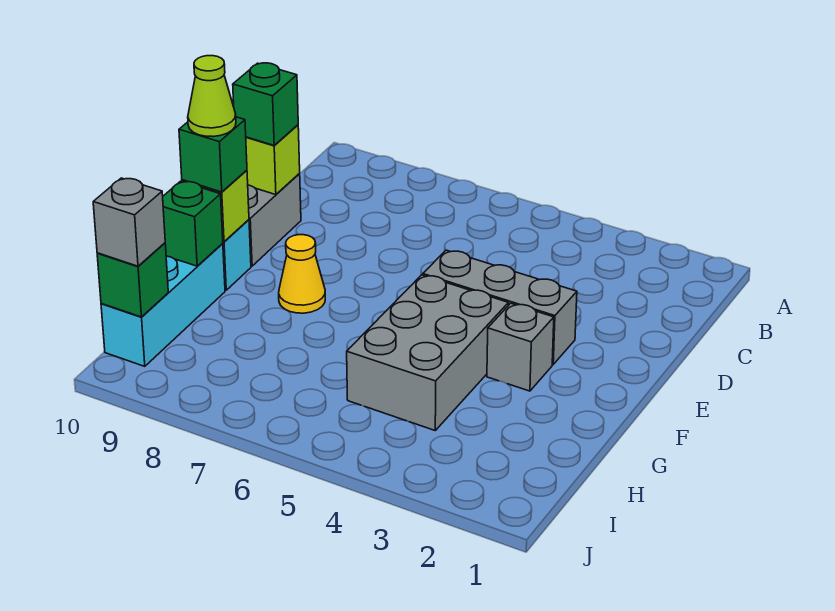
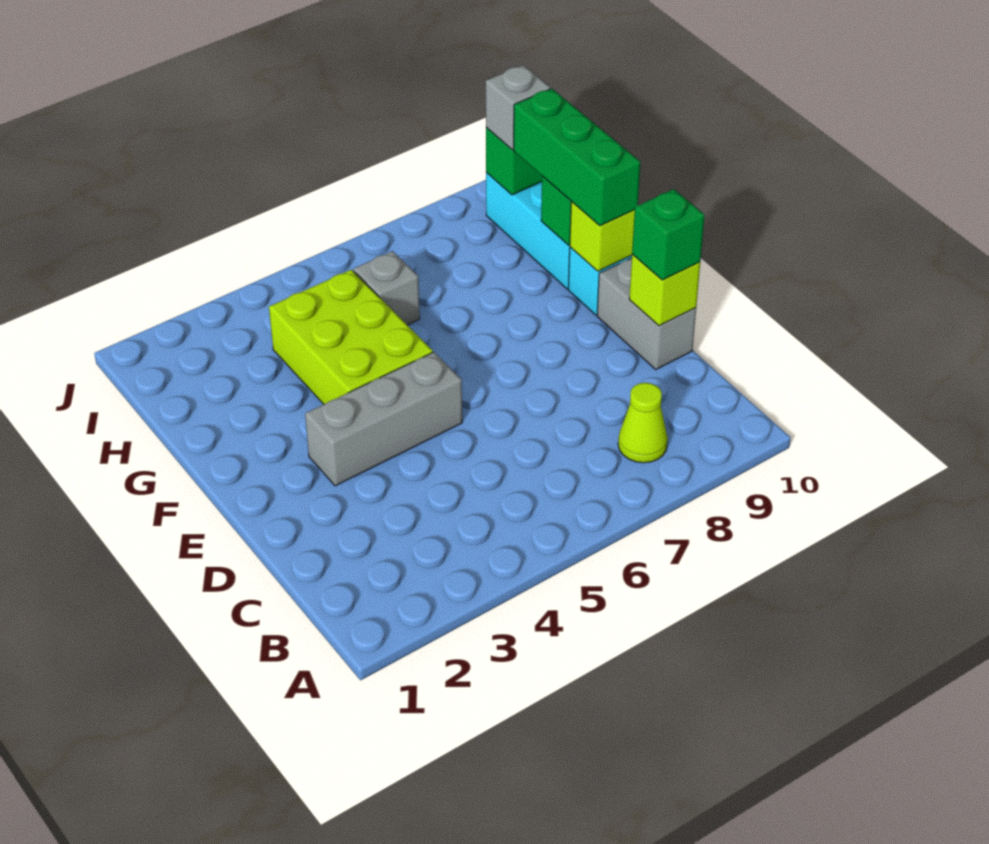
grey brick F3 level 1 -> grey brick H6 level 1
grey brick F4:H5 level 1 -> lime brick F4:H5 level 1
yellow cone F8 level 1 -> none
green brick F10 level 3 -> green brick F10:H10 level 3
lime cone F10 level 4 -> lime cone B8 level 1

